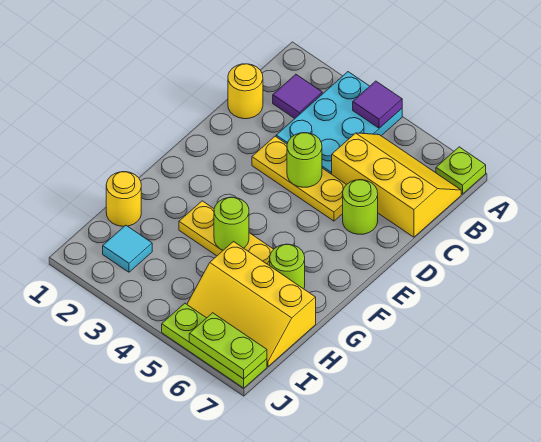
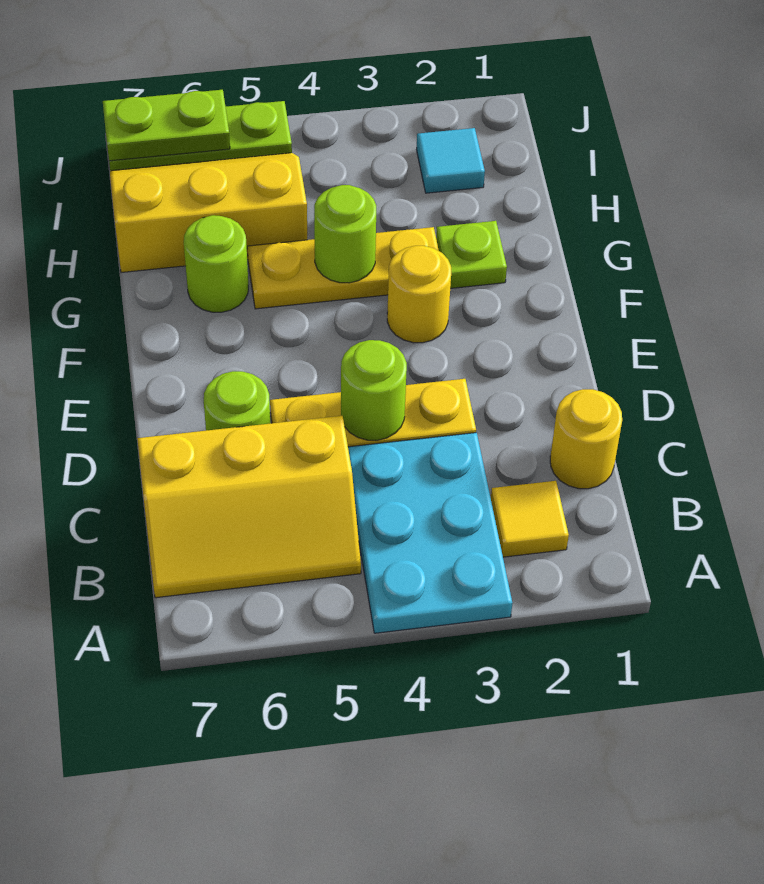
purple tile A4 level 2 -> none
lime plate A7 level 1 -> lime plate G2 level 1
purple tile B2 level 1 -> yellow tile B2 level 1
yellow round brick H1 level 1 -> yellow round brick F3 level 1

